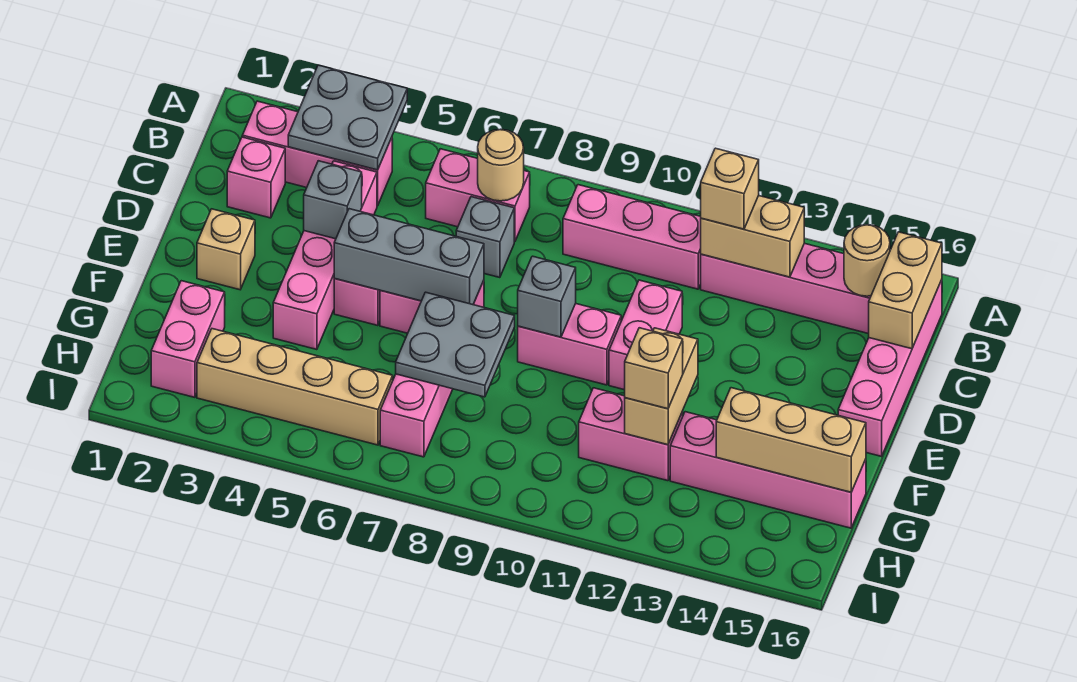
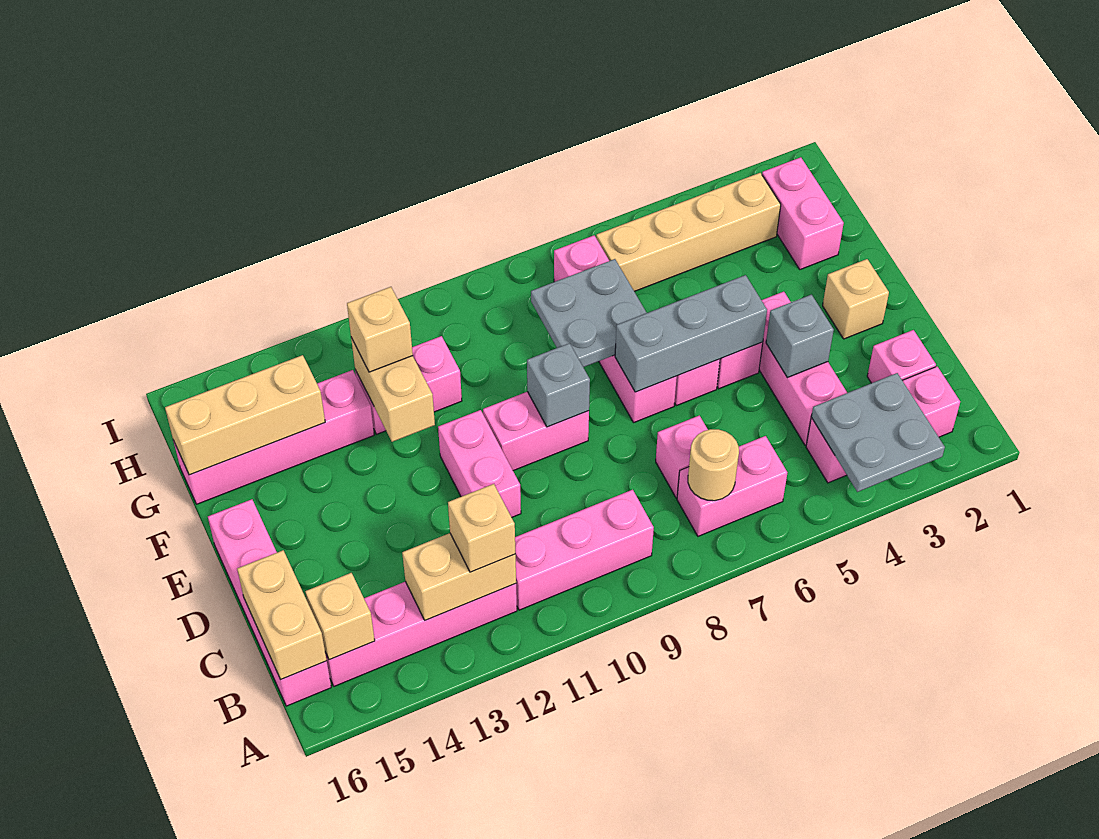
tan round brick B15 level 2 -> tan brick B15 level 2
pink brick C4:F4 level 1 -> pink brick C4:E4 level 1
grey brick C7 level 1 -> pink brick C7 level 1

